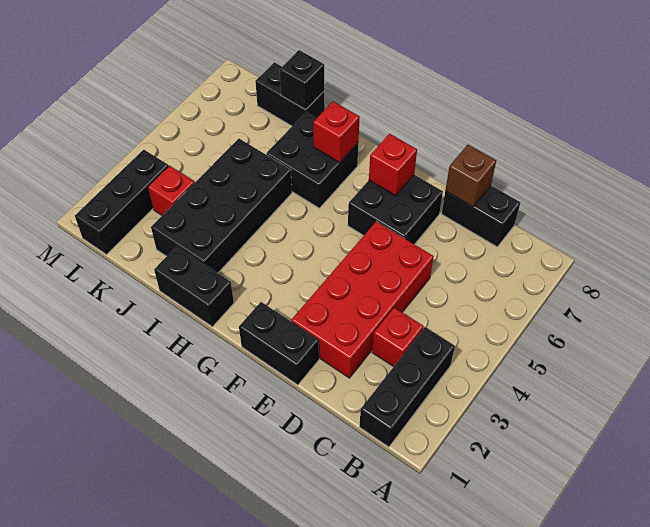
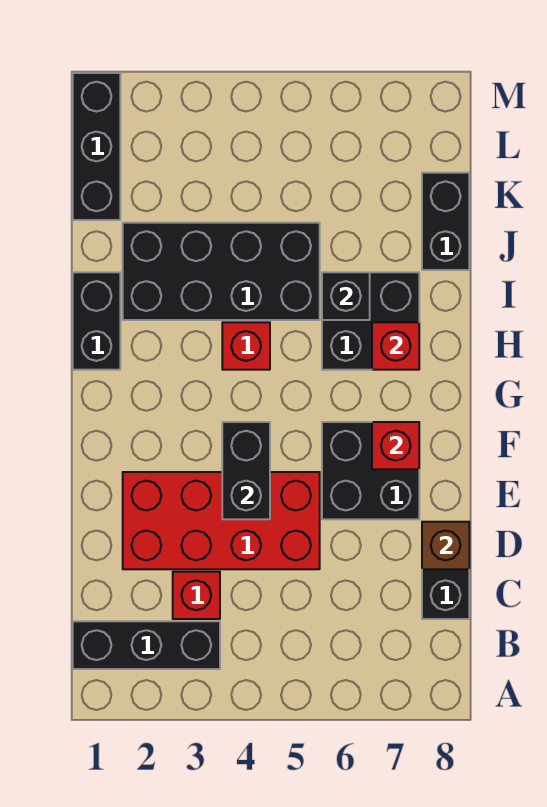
black brick E1:F1 level 1 -> black brick E4:F4 level 2
black brick J8 level 2 -> black brick I6 level 2
red brick K3 level 1 -> red brick H4 level 1
black brick L1:L3 level 1 -> black brick K1:M1 level 1

